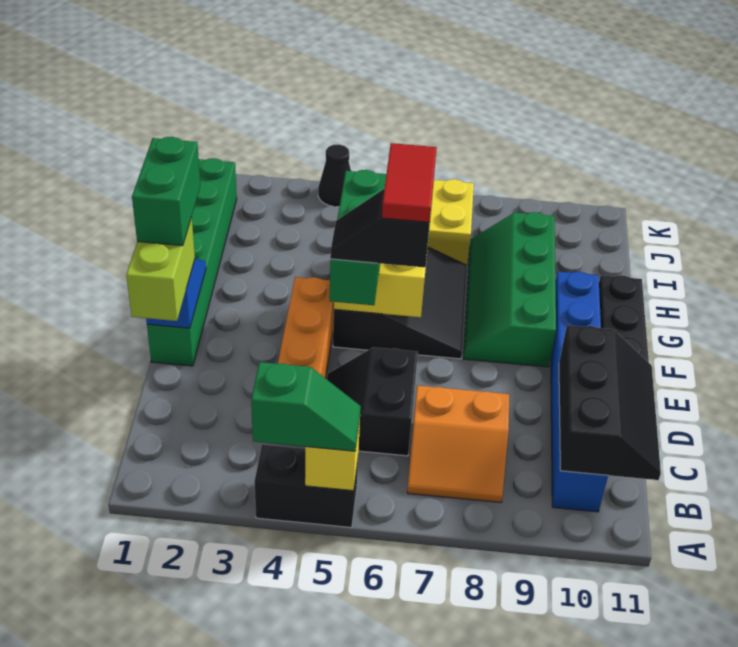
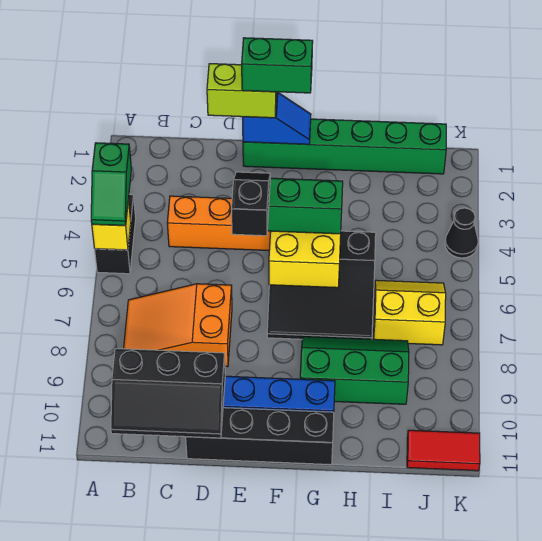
orange slope B7:C8 level 1 top C -> orange slope B7:D8 level 1 top D
black slope C5:D6 level 1 top 6 -> none
red tile E6:F6 level 5 -> red tile J11:K11 level 1
green slope F8:I9 level 1 top 9 -> green slope G8:I9 level 1 top 9

